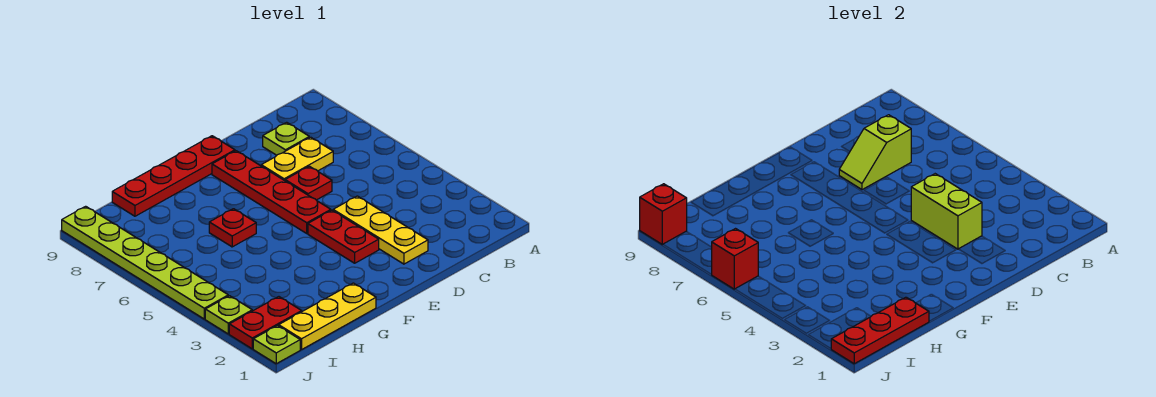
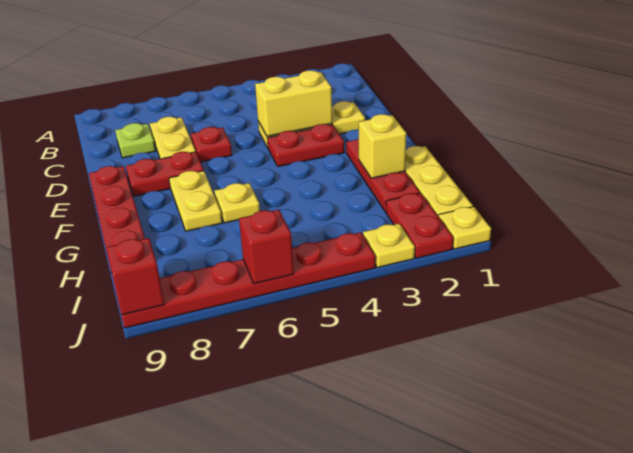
lime slope C7:D7 level 2 top C -> none
lime brick D3:D4 level 2 -> yellow brick D3:D4 level 2
red plate E5:E8 level 1 -> red plate E7:E8 level 1
none -> yellow plate F7:G7 level 1
none -> yellow brick G2 level 2
red plate G6 level 1 -> yellow plate G6 level 1
red plate H1:J1 level 2 -> red plate F2:H2 level 1
lime plate J1 level 1 -> yellow plate J1 level 1
lime plate J3 level 1 -> yellow plate J3 level 1
lime plate J4:J9 level 1 -> red plate J4:J9 level 1

